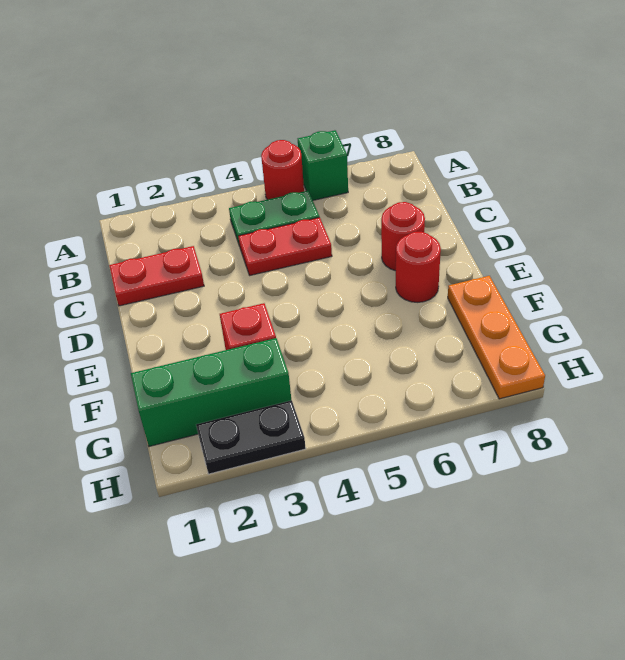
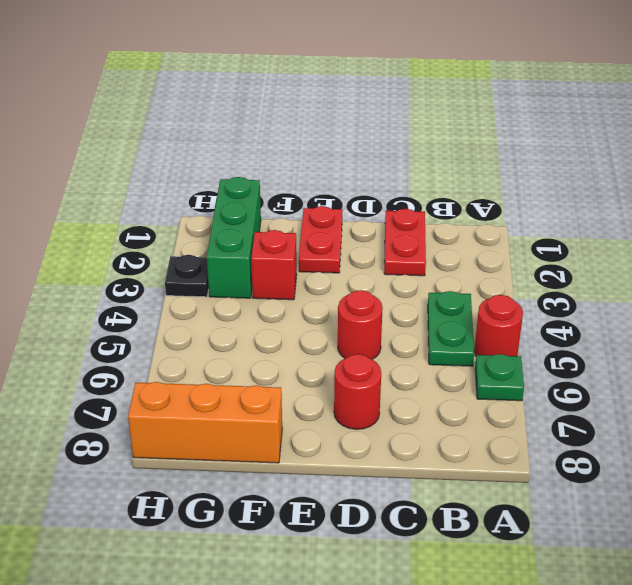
green brick A6 level 1 -> green plate A6 level 1
red plate C4:C5 level 1 -> red plate E1:E2 level 1
red round brick E7 level 1 -> red round brick D5 level 1
orange plate F8:H8 level 1 -> orange brick F8:H8 level 1
black plate H2:H3 level 1 -> black plate H3 level 1

